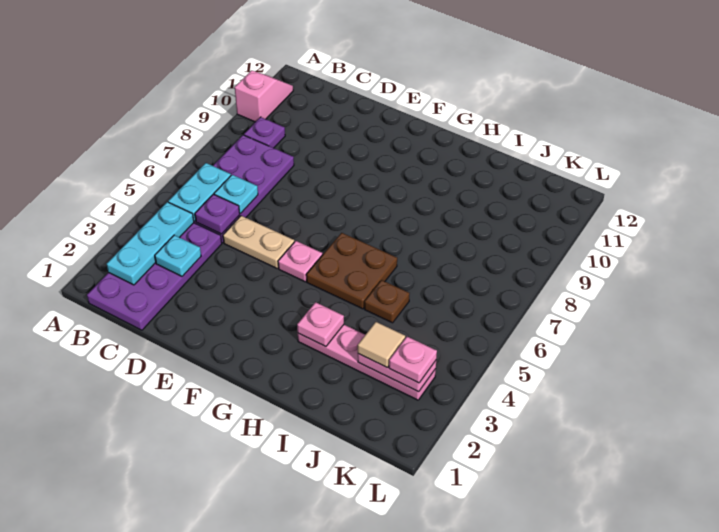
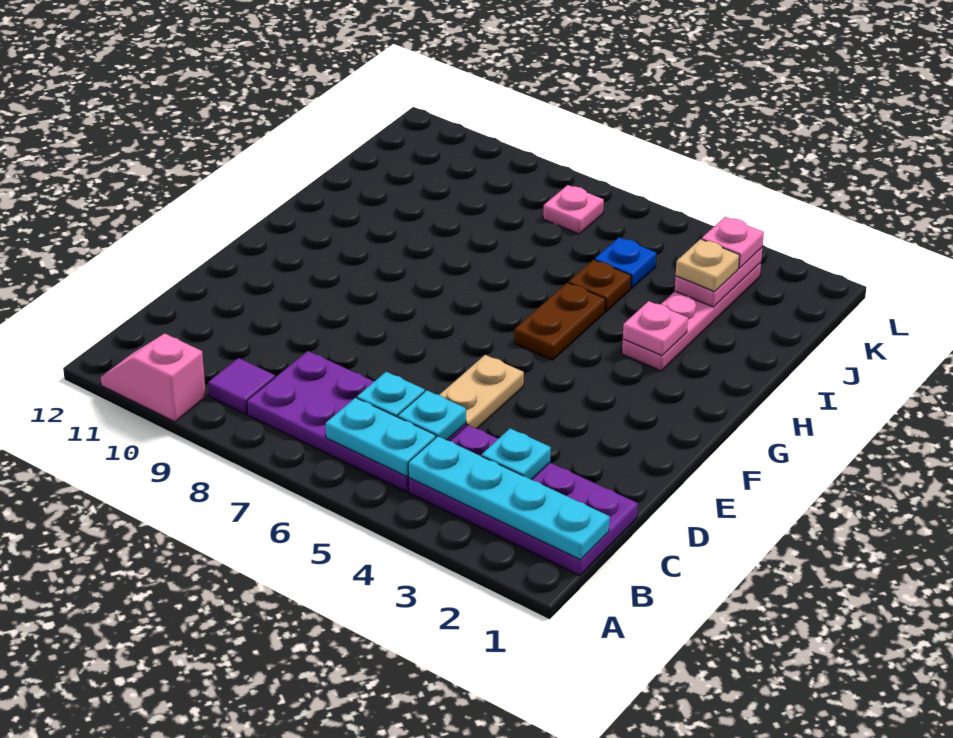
cyan plate B2:B4 level 2 -> cyan plate B1:B4 level 2
purple plate B9 level 1 -> purple tile B9 level 1
purple plate C5 level 2 -> cyan plate C5 level 2
pink plate F5 level 1 -> pink plate K7 level 1
brown plate G5:H6 level 1 -> brown plate G5:H5 level 1
tan tile J3 level 3 -> tan plate J3 level 3
none -> blue plate J5 level 1

